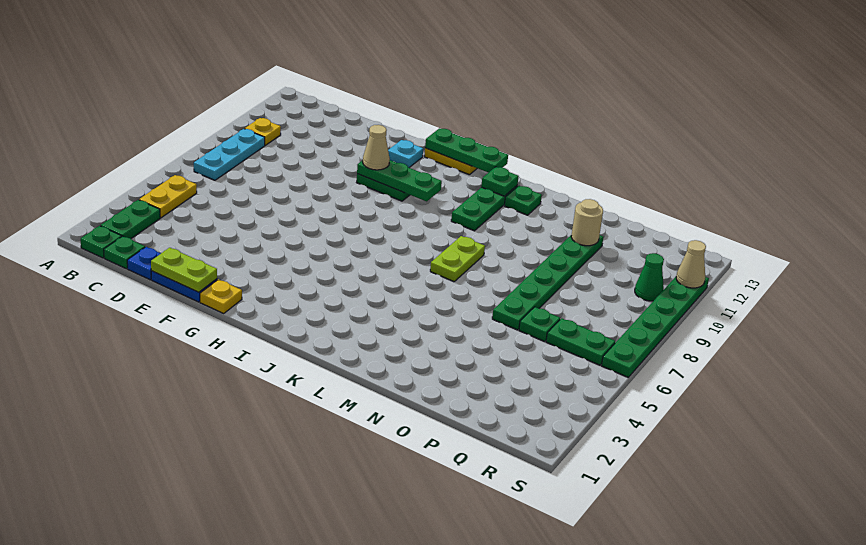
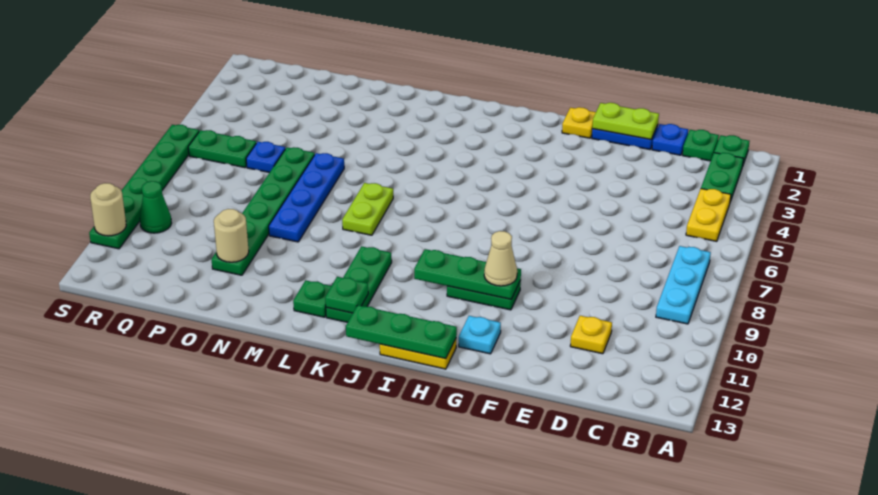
yellow plate B10 level 1 -> yellow plate D11 level 1
none -> blue plate N6:N9 level 1
green plate P6 level 1 -> blue plate P6 level 1
tan cone S11 level 2 -> tan round brick S11 level 2

